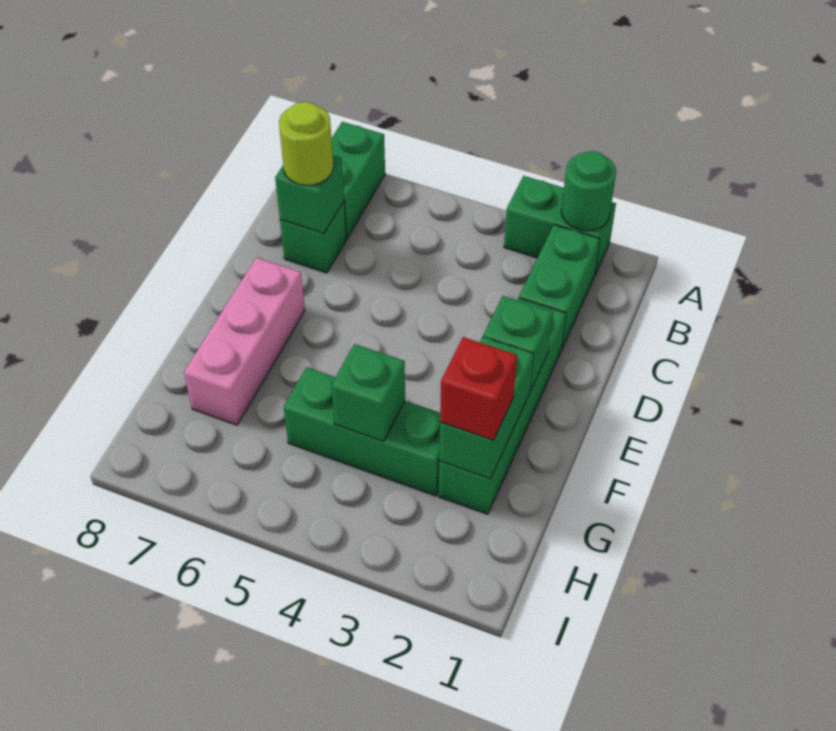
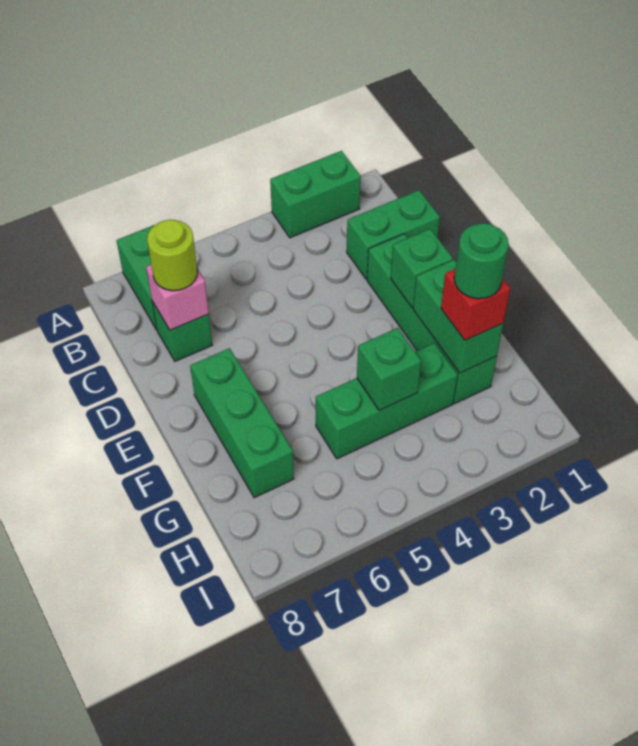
green round brick A2 level 2 -> green round brick G2 level 4
green brick B2:C2 level 1 -> green brick C1:C2 level 1
green brick C7 level 2 -> pink brick C7 level 2
pink brick E7:G7 level 1 -> green brick E7:G7 level 1

